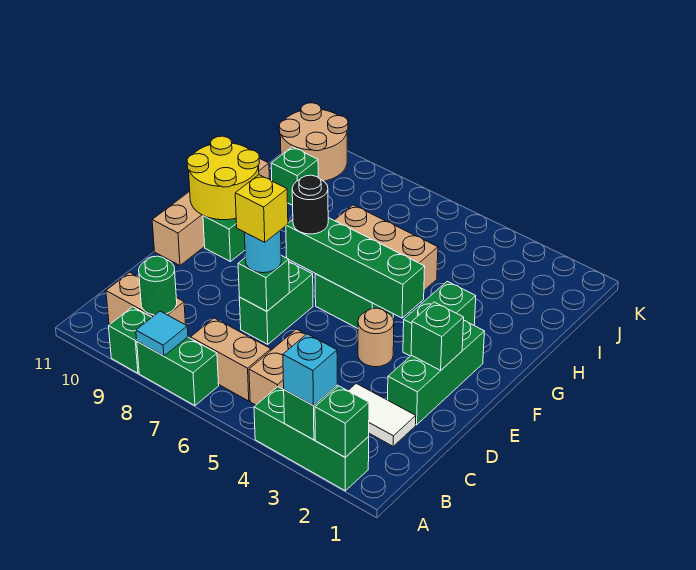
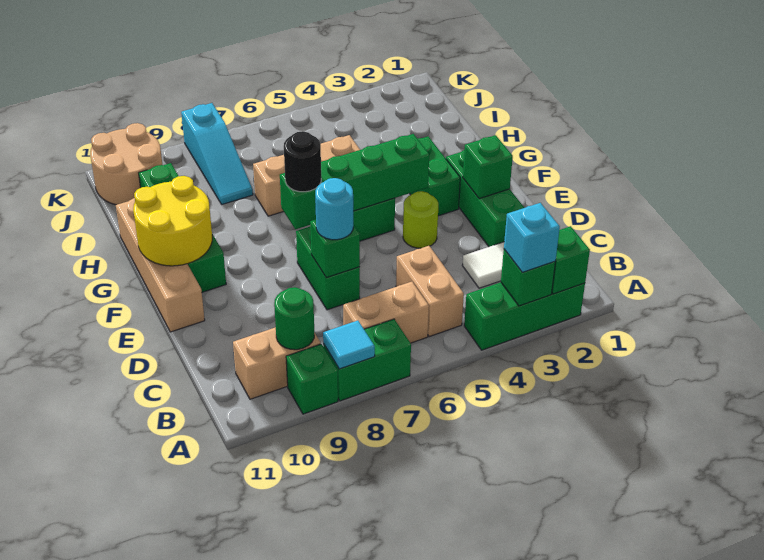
yellow brick D7 level 4 -> none
tan round brick E4 level 1 -> lime round brick E4 level 1
none -> cyan slope I8:K8 level 1 top K

